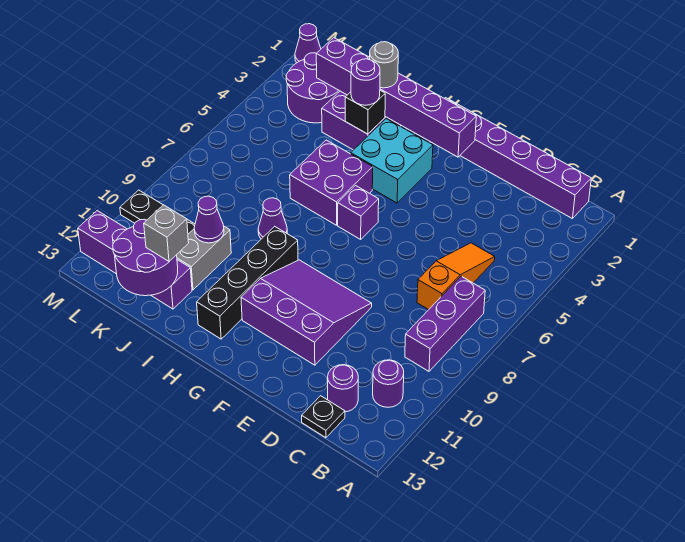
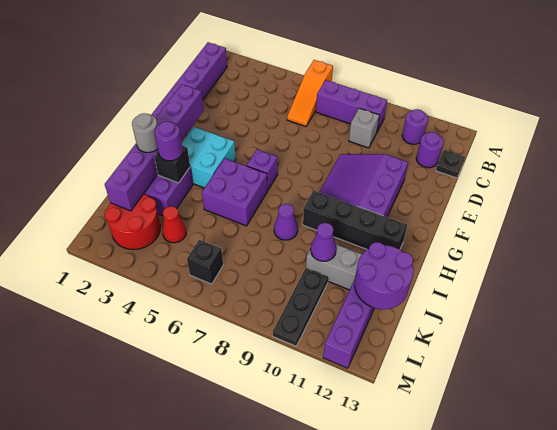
orange slope C5:C7 level 1 top 7 -> orange slope A6:C6 level 1 top A
grey brick J12 level 3 -> grey brick C9 level 1
purple round brick K2:L3 level 1 -> red round brick K2:L3 level 1
none -> red cone K4 level 1
none -> black brick L6 level 1
purple cone M1 level 1 -> none

